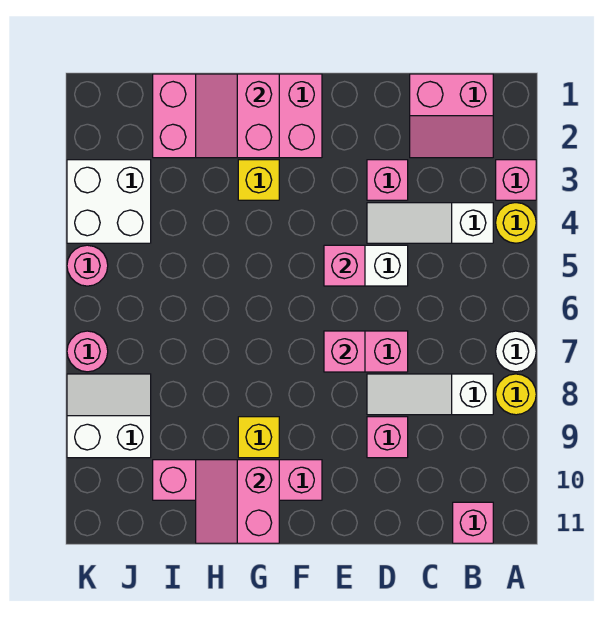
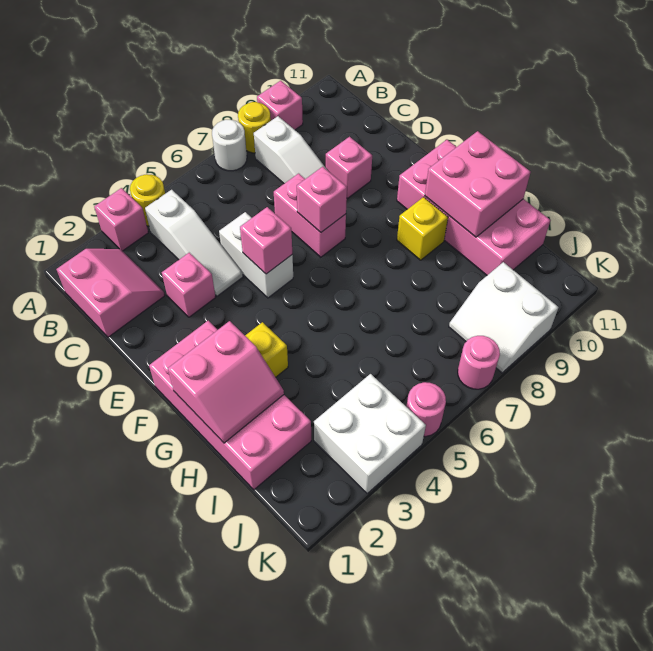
pink brick B11 level 1 -> pink brick A9 level 1
pink brick F10:I10 level 1 -> pink brick F10:I11 level 1
pink slope G10:H11 level 2 top G -> pink brick G10:H11 level 2

